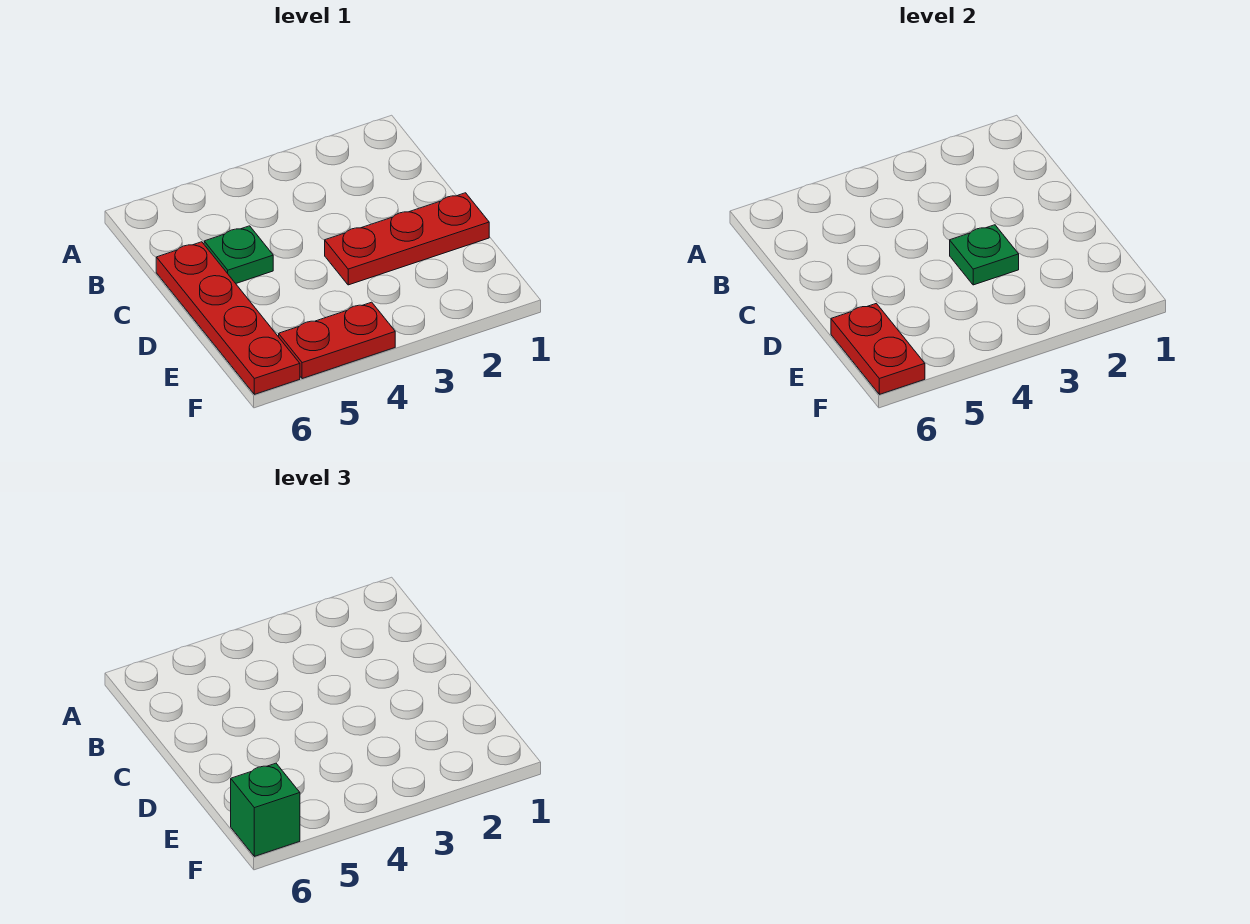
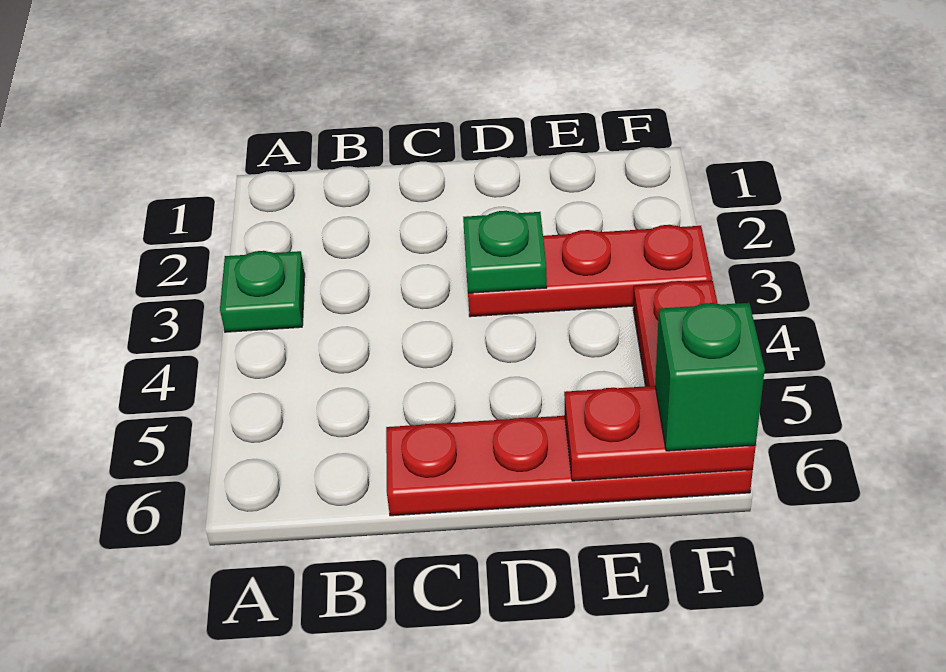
green plate C5 level 1 -> green plate A3 level 1
red plate D1:D3 level 1 -> red plate D3:F3 level 1

